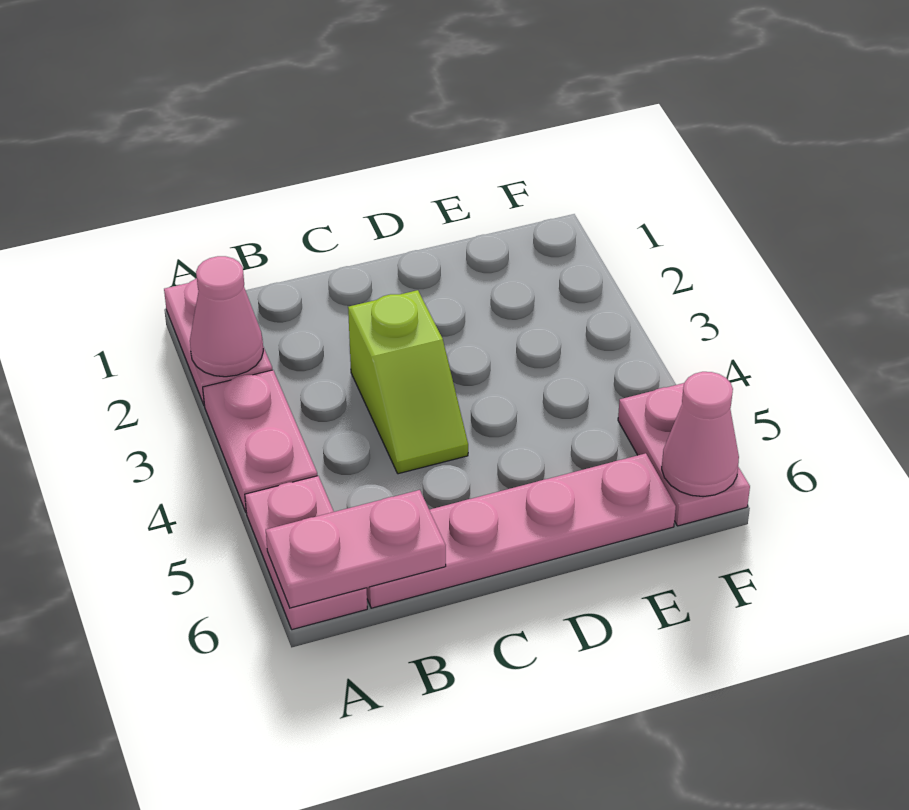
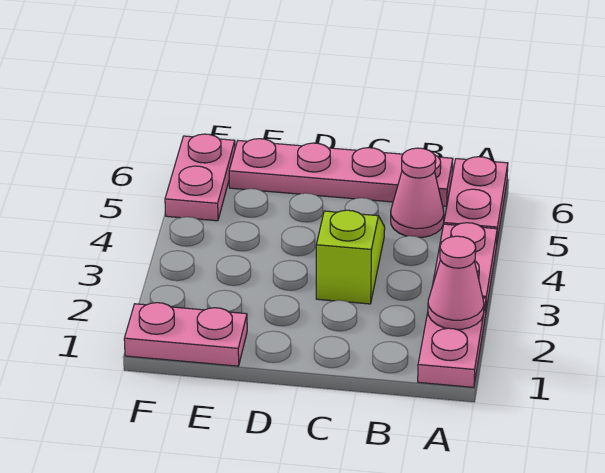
pink plate A6:B6 level 2 -> pink plate E1:F1 level 1
pink cone F6 level 2 -> pink cone B5 level 1

